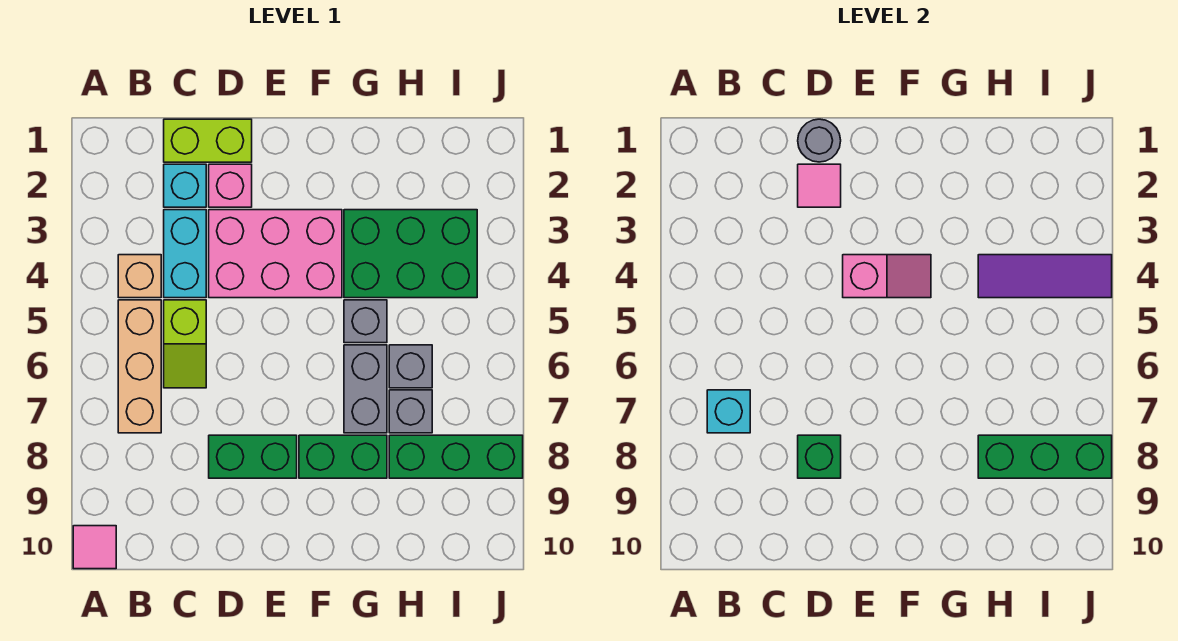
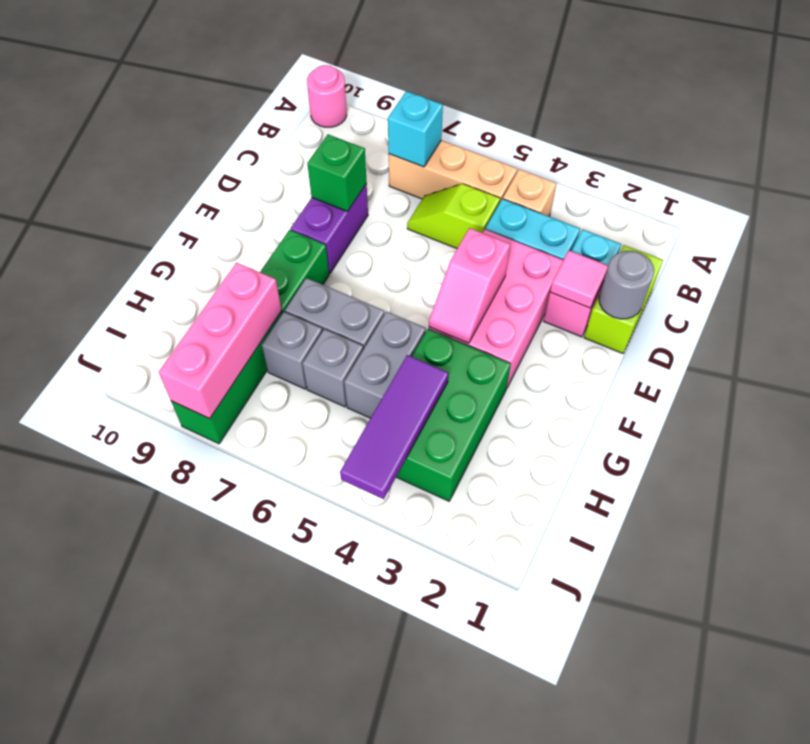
pink tile A10 level 1 -> pink round brick A10 level 1
green brick D8:E8 level 1 -> purple brick D8:E8 level 1
grey brick G5 level 1 -> grey brick G5:H5 level 1
green brick H8:J8 level 2 -> pink brick H8:J8 level 2

